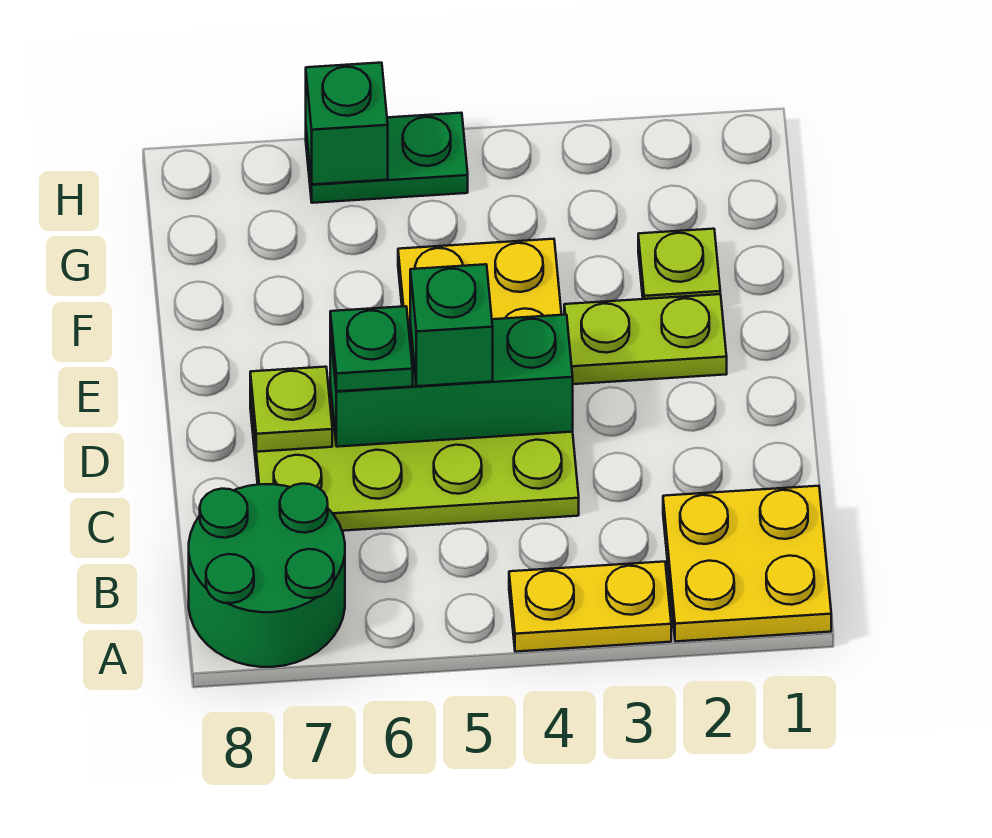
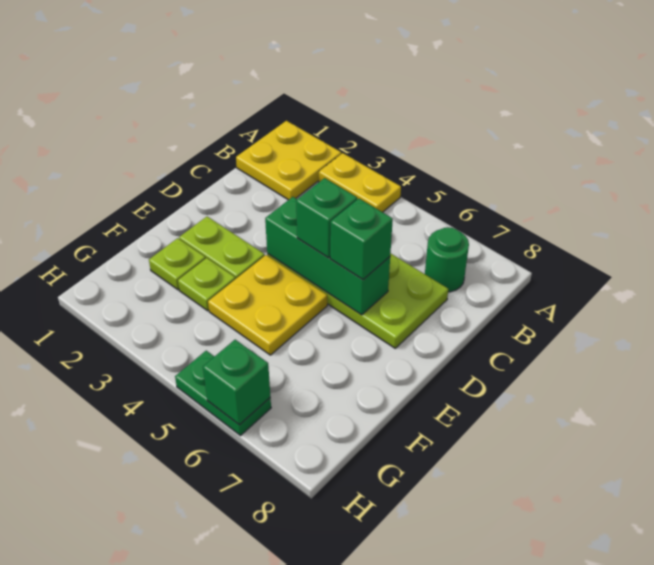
green round brick A7:B8 level 1 -> green round brick B7 level 1
green plate D6 level 3 -> green brick D6 level 3
lime plate D7 level 2 -> lime plate F3 level 1

